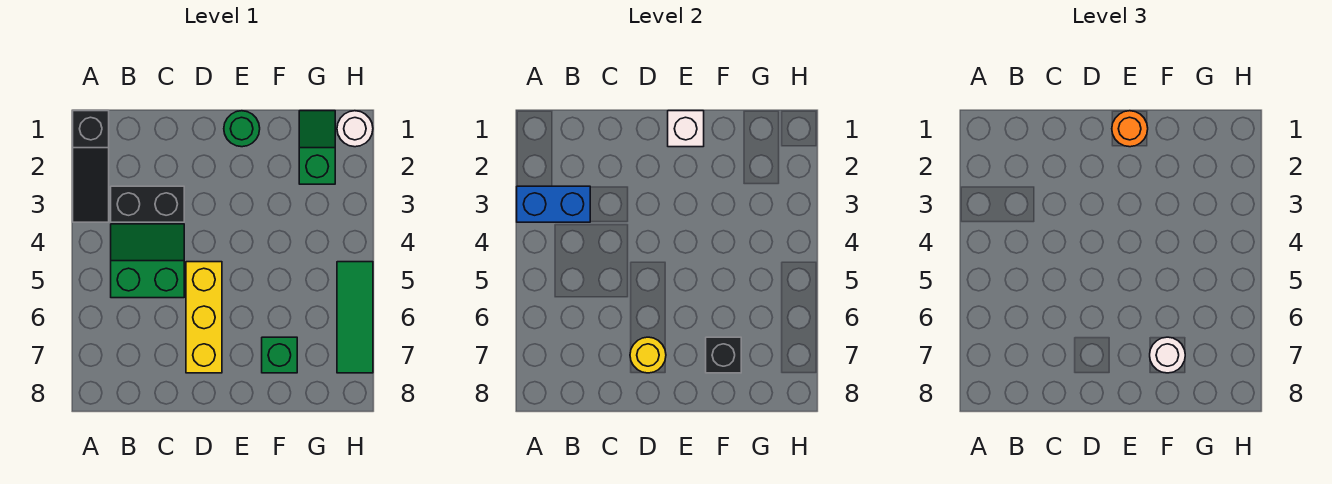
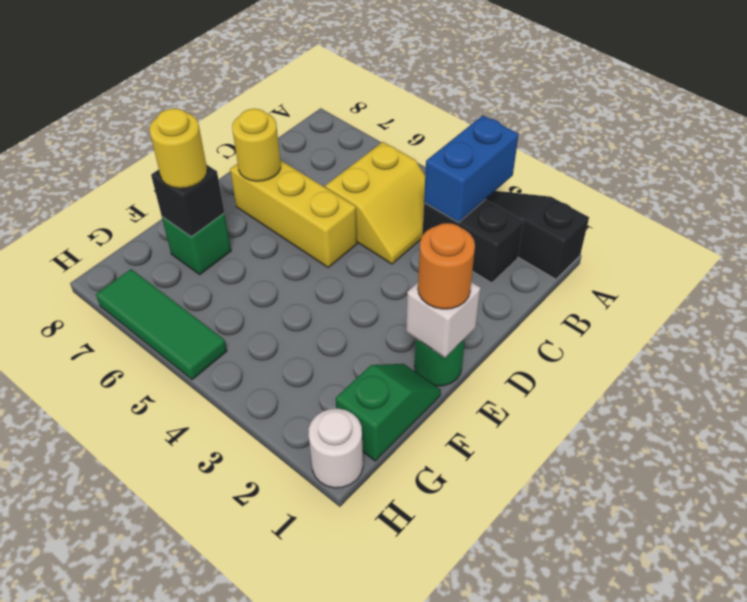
black brick B3:C3 level 1 -> black brick B2:B3 level 1
green slope B4:C5 level 1 top 5 -> yellow slope B4:C5 level 1 top 5
white round brick F7 level 3 -> yellow round brick F7 level 3
green slope G1:G2 level 1 top 2 -> green slope F1:G1 level 1 top G

